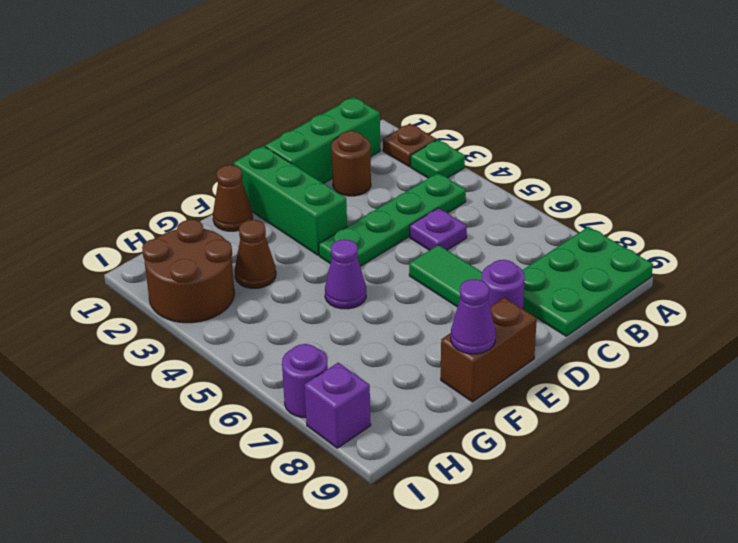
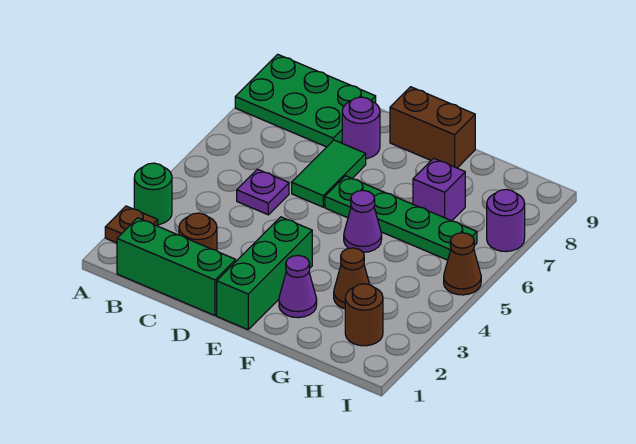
green plate A3 level 1 -> green round brick A3 level 1
green plate B4:E4 level 1 -> green plate E6:H6 level 1
brown cone F1 level 1 -> brown cone I5 level 1
purple cone F9 level 2 -> purple cone F2 level 1
brown round brick H2:I3 level 1 -> brown round brick H2 level 1
purple brick I8 level 1 -> purple brick G7 level 1

